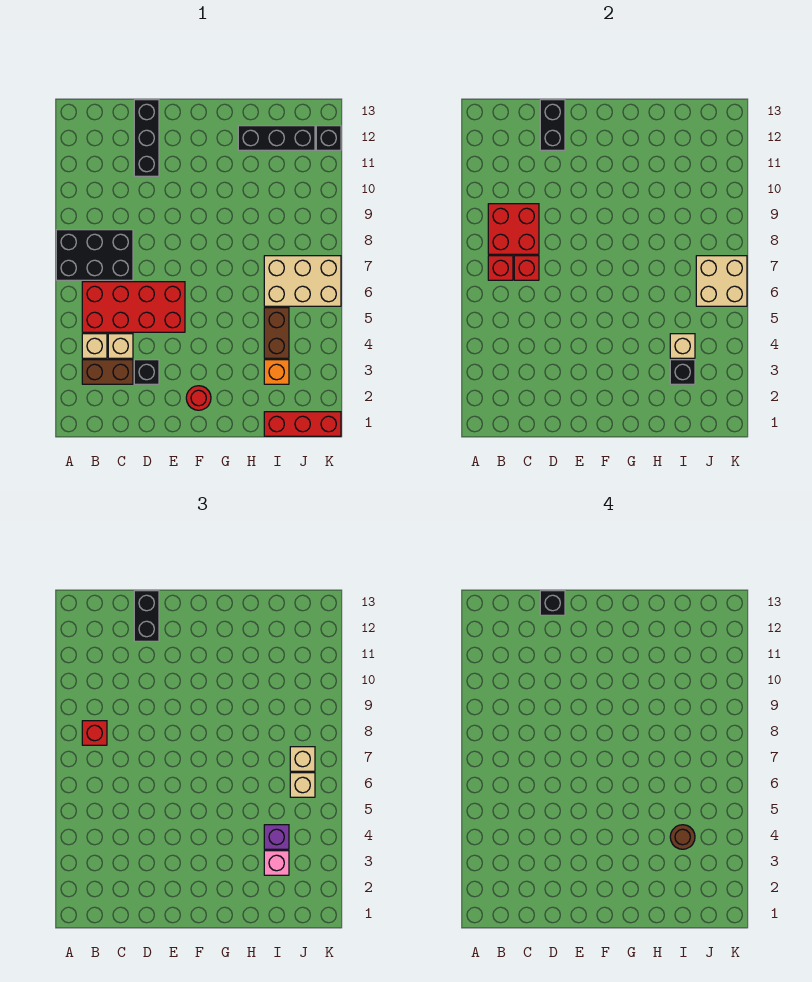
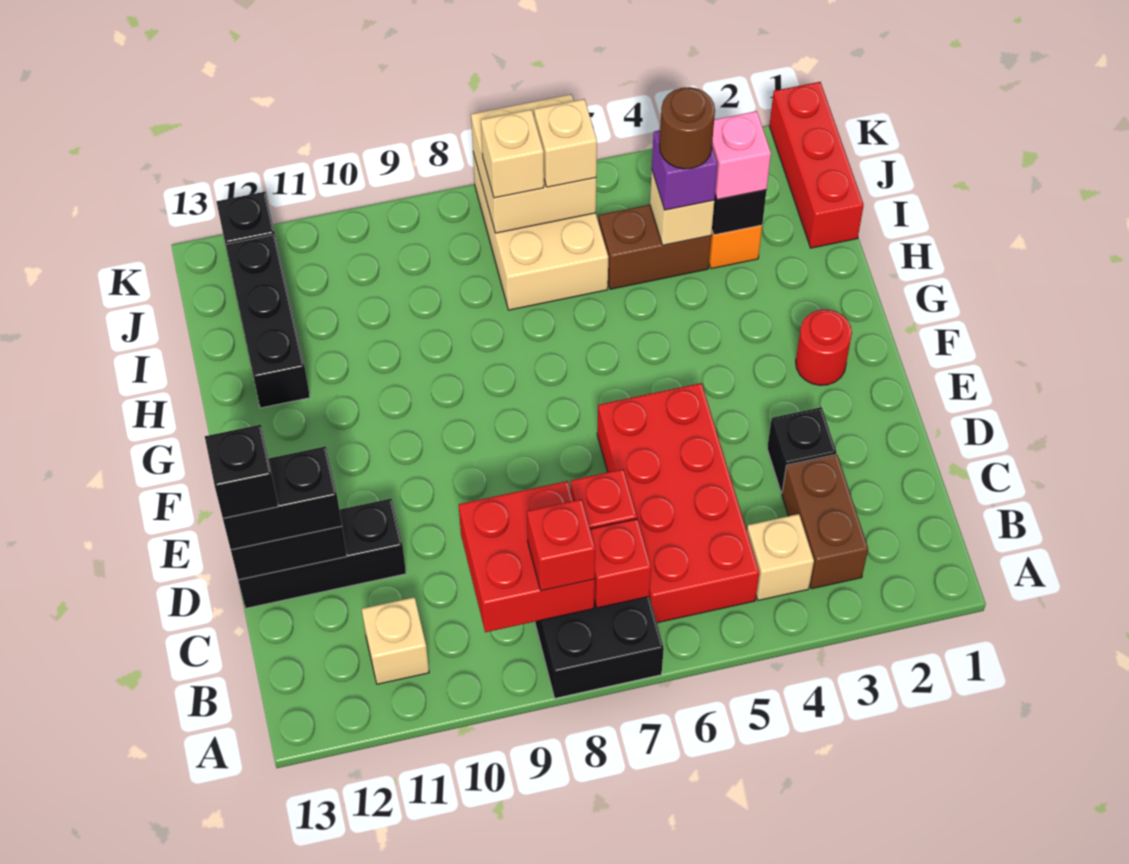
tan brick C4 level 1 -> tan brick B11 level 1

